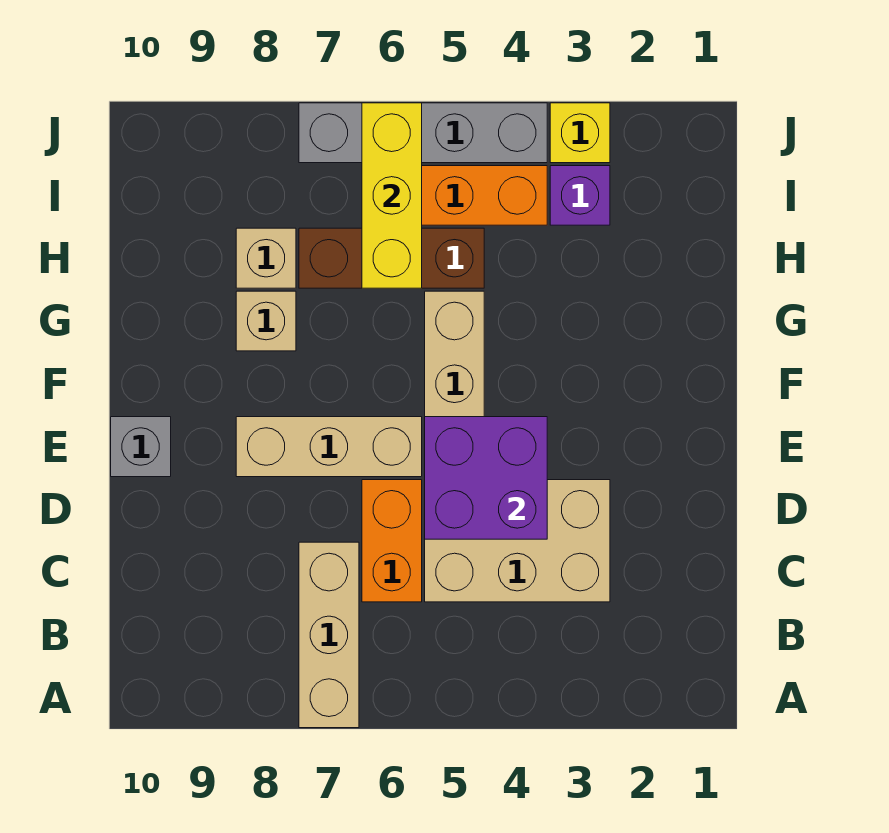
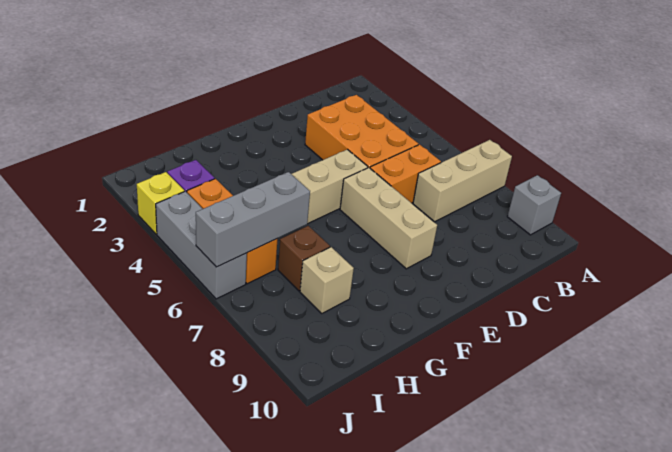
tan brick C3:D5 level 1 -> orange brick C3:D5 level 1
purple brick D4:E5 level 2 -> none
grey brick E10 level 1 -> grey brick A9 level 1
tan brick G8 level 1 -> none
brown brick H5:H7 level 1 -> brown brick H7 level 1
yellow brick H6:J6 level 2 -> grey brick H6:J6 level 2
grey brick J4:J7 level 1 -> grey brick J4:J6 level 1

